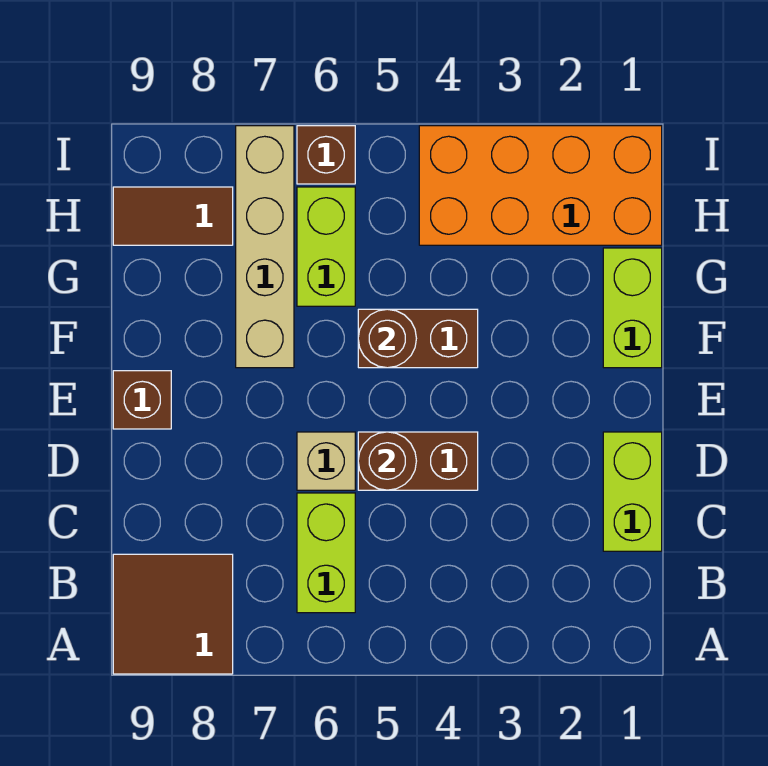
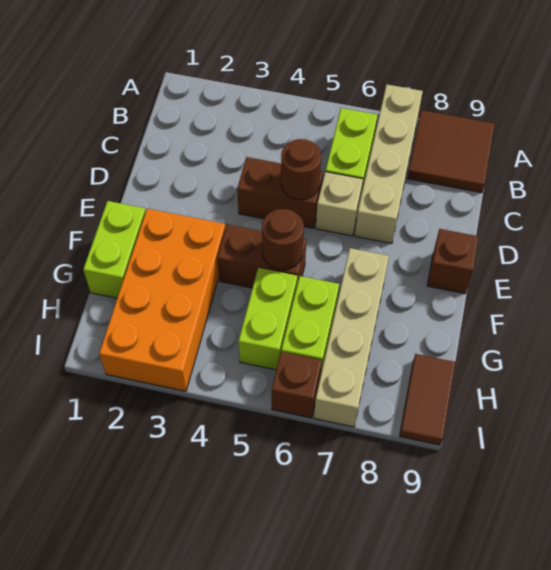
none -> tan brick A7:D7 level 1
lime brick C1:D1 level 1 -> lime brick G5:H5 level 1
orange brick H1:I4 level 1 -> orange brick F2:I3 level 1
brown tile H8:H9 level 1 -> brown tile H9:I9 level 1

